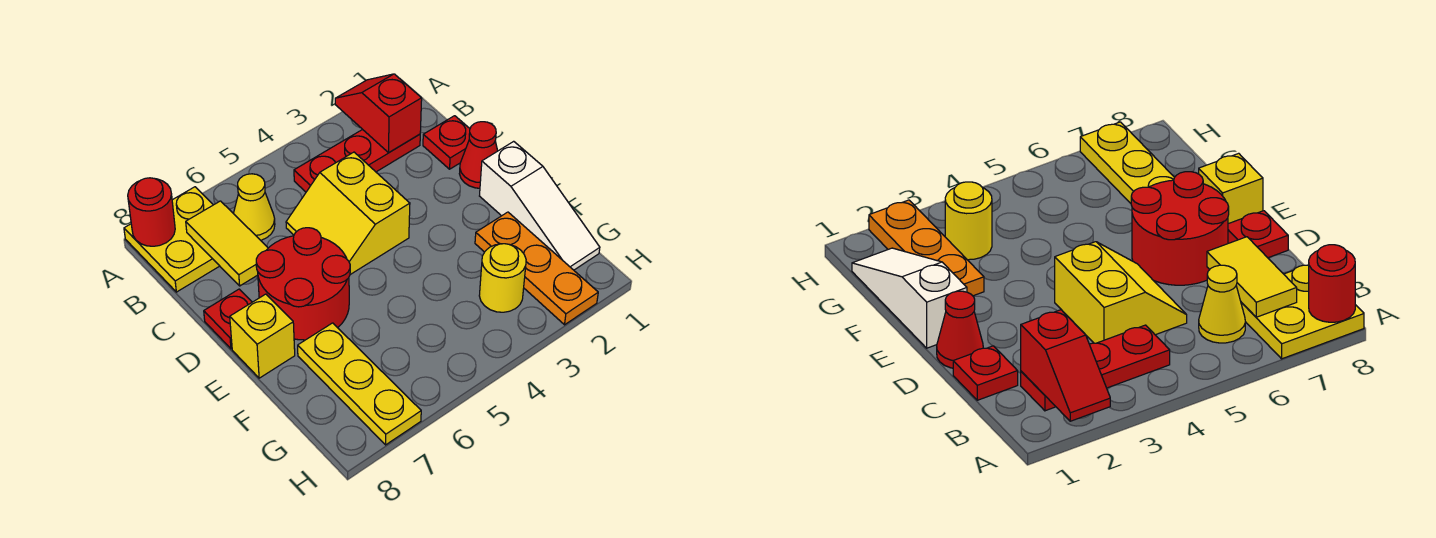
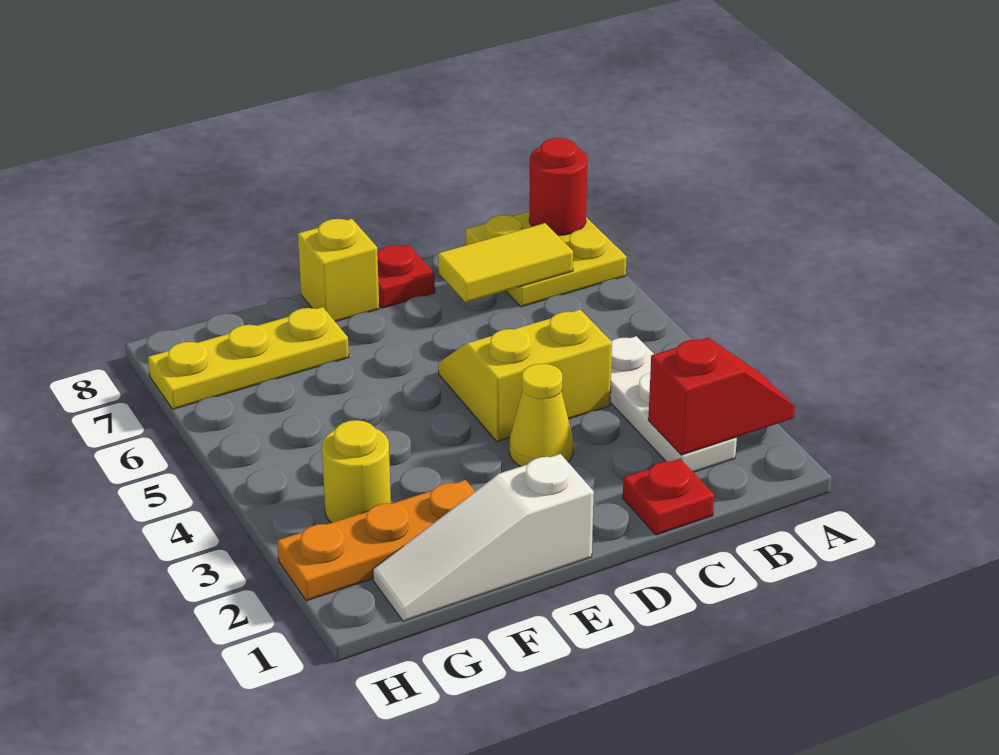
red plate B2:B4 level 1 -> white plate B2:B4 level 1
yellow cone B6 level 1 -> yellow cone D3 level 1
red cone D1 level 1 -> none
red round brick D6:E7 level 1 -> none

